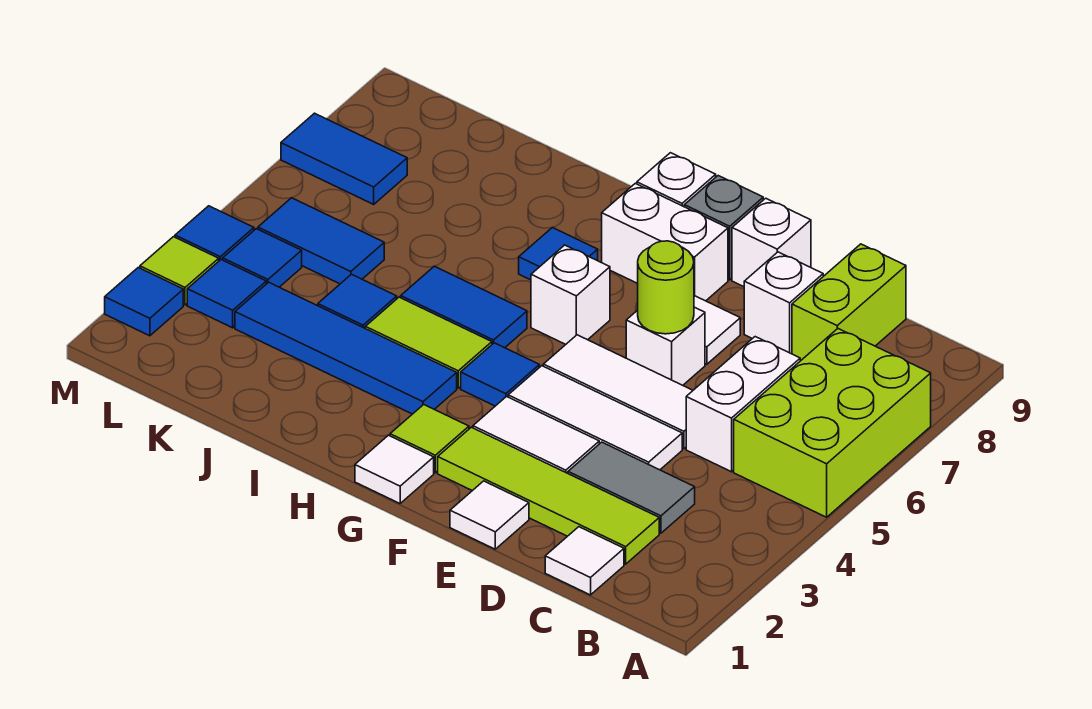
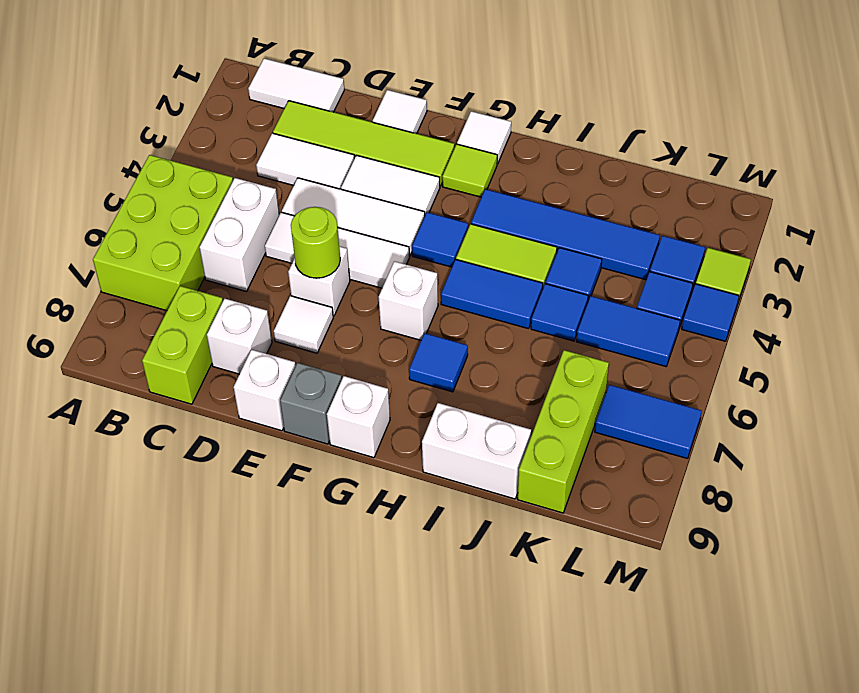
white tile C1 level 1 -> white tile B1:C1 level 1
grey tile C3:D3 level 1 -> white tile C3:D3 level 1
white brick F8:G8 level 1 -> white brick I9:J9 level 1
none -> lime brick K7:K9 level 1
blue tile M2 level 1 -> blue tile J5 level 1

